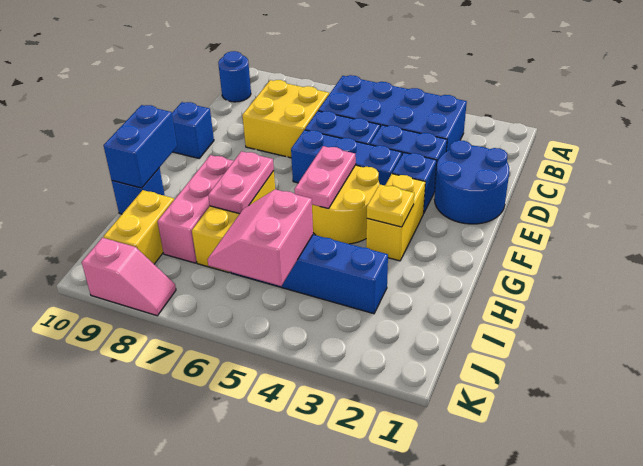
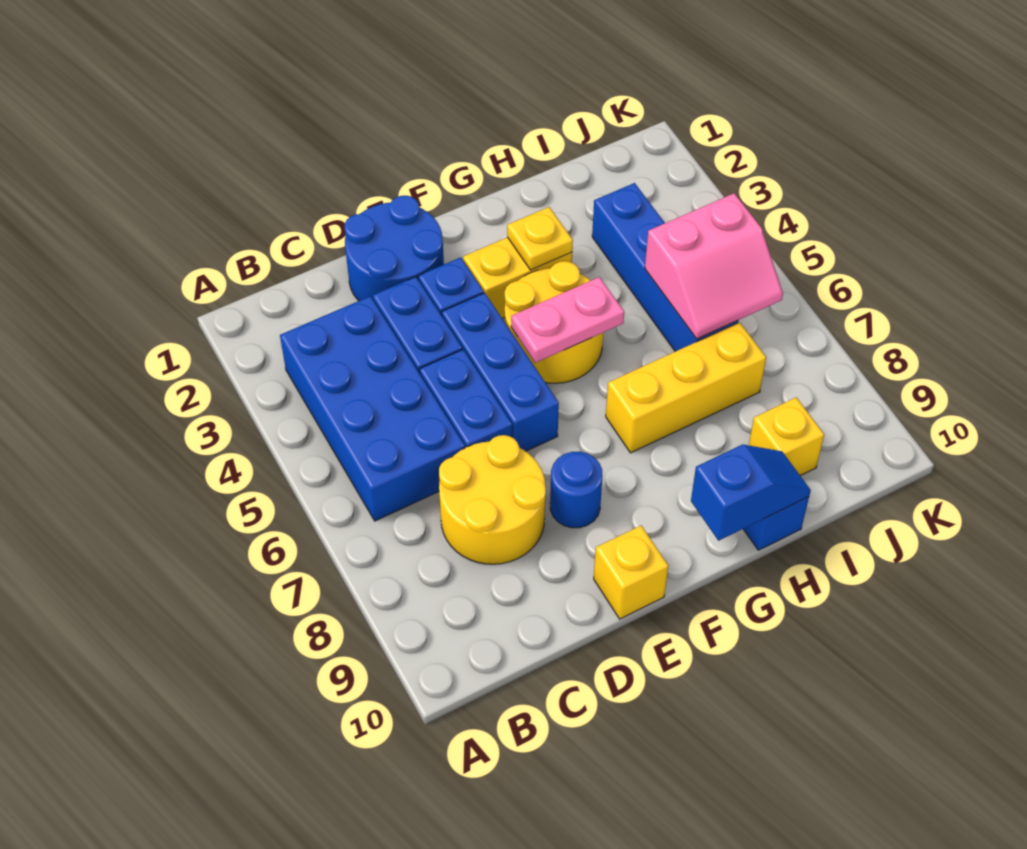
blue round brick B10 level 1 -> blue round brick E8 level 1
yellow brick C7:D8 level 1 -> yellow round brick C7:D8 level 1
blue brick E10 level 1 -> yellow brick E10 level 1
pink plate G7:H7 level 2 -> none
pink brick G8:I8 level 1 -> none
blue brick G10:H10 level 2 -> blue slope G10:H10 level 2 top G
yellow brick I9:J9 level 1 -> yellow brick I9 level 1
pink slope K8:K9 level 1 top 9 -> none

